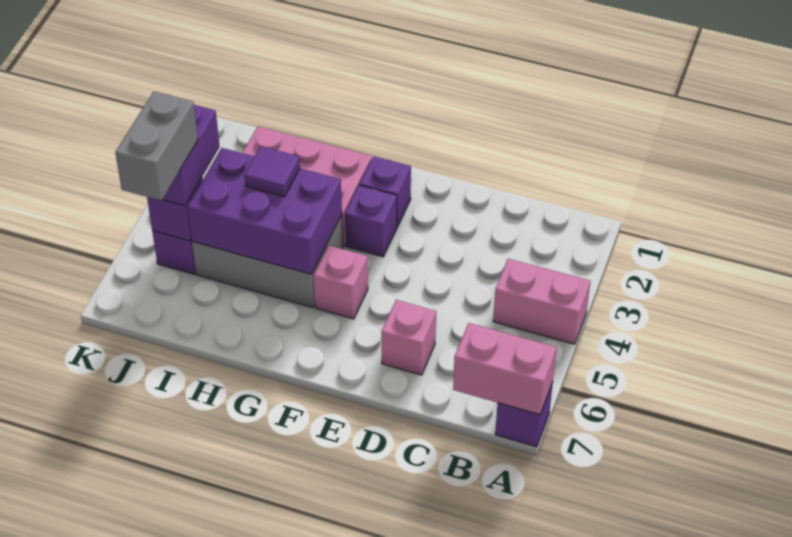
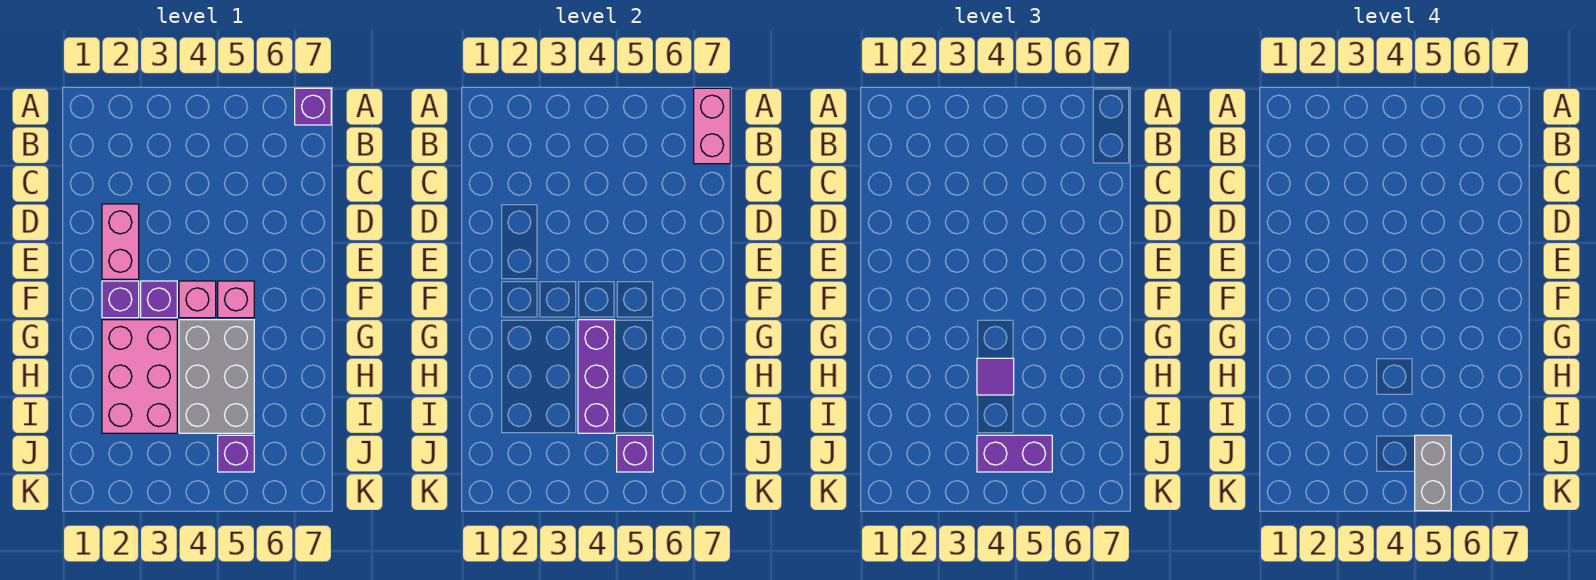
pink brick A4:B4 level 1 -> pink brick D2:E2 level 1
pink brick D6 level 1 -> pink brick F4 level 1
purple brick G4:I5 level 2 -> purple brick G4:I4 level 2
grey brick J5:J6 level 4 -> grey brick J5:K5 level 4

